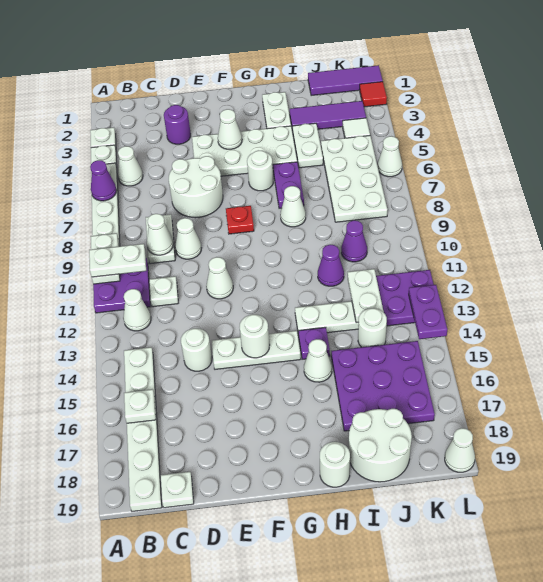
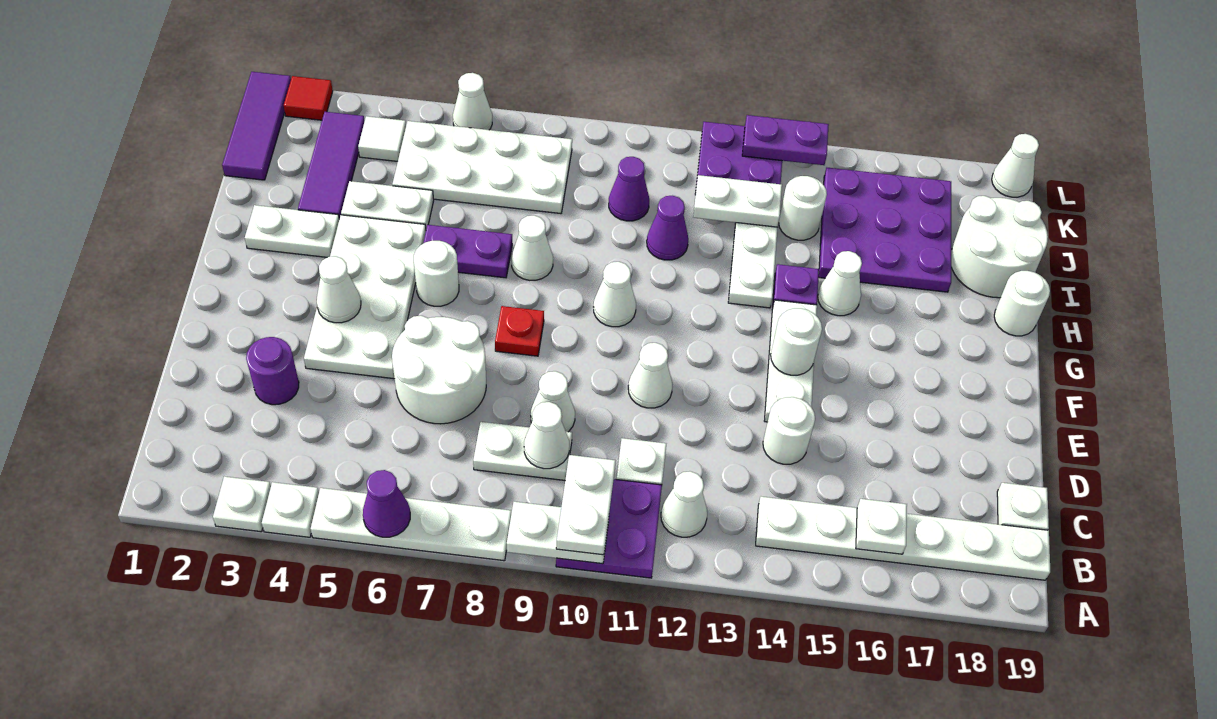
white cone B5 level 1 -> white cone G10 level 1

